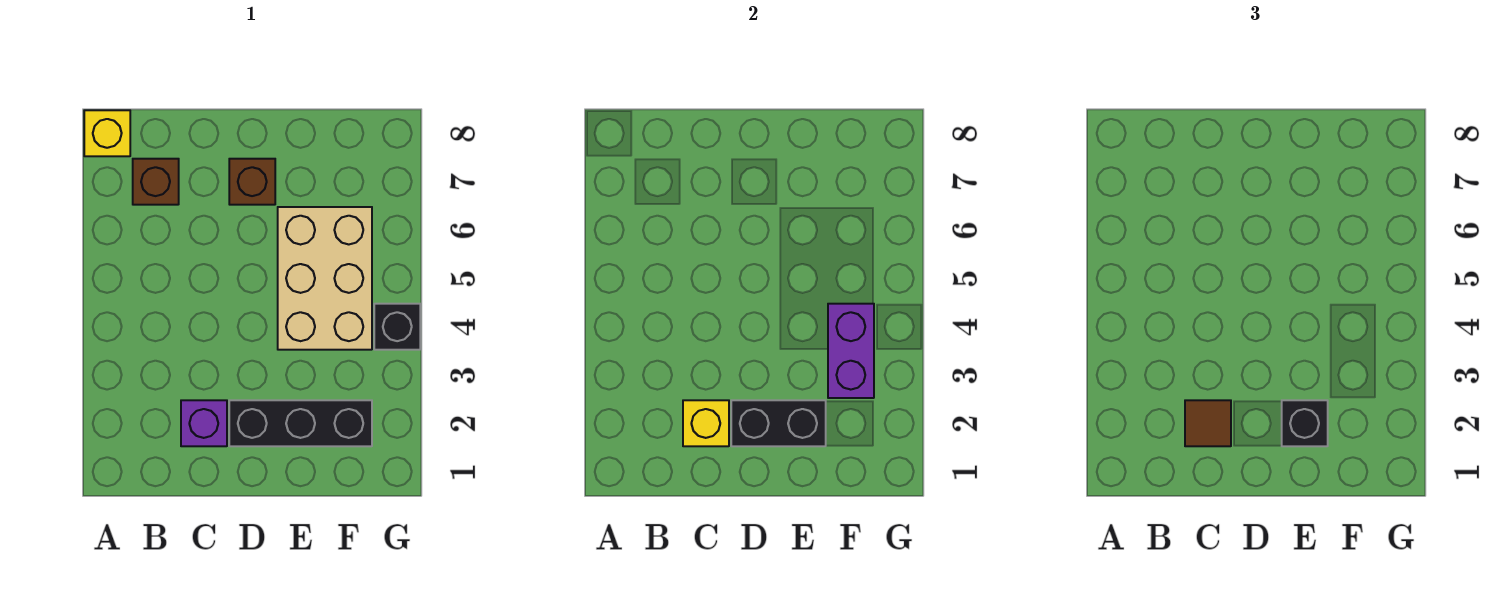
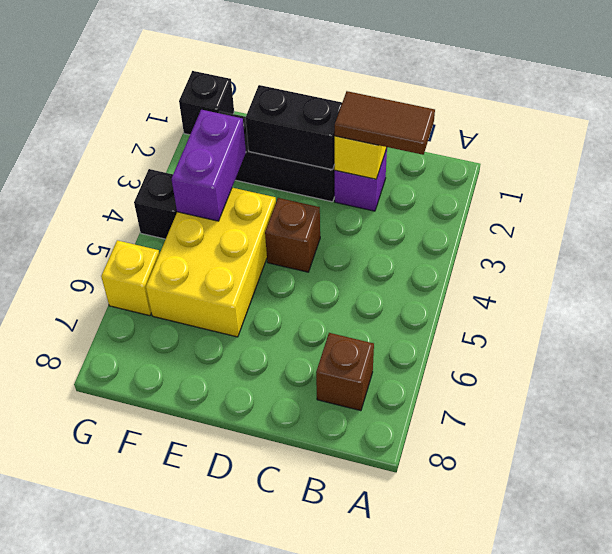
yellow brick A8 level 1 -> yellow brick G6 level 1
brown tile C2 level 3 -> brown tile B2:C2 level 3
brown brick D7 level 1 -> brown brick D4 level 1
black brick E2 level 3 -> black brick G1 level 1
tan brick E4:F6 level 1 -> yellow brick E4:F6 level 1

